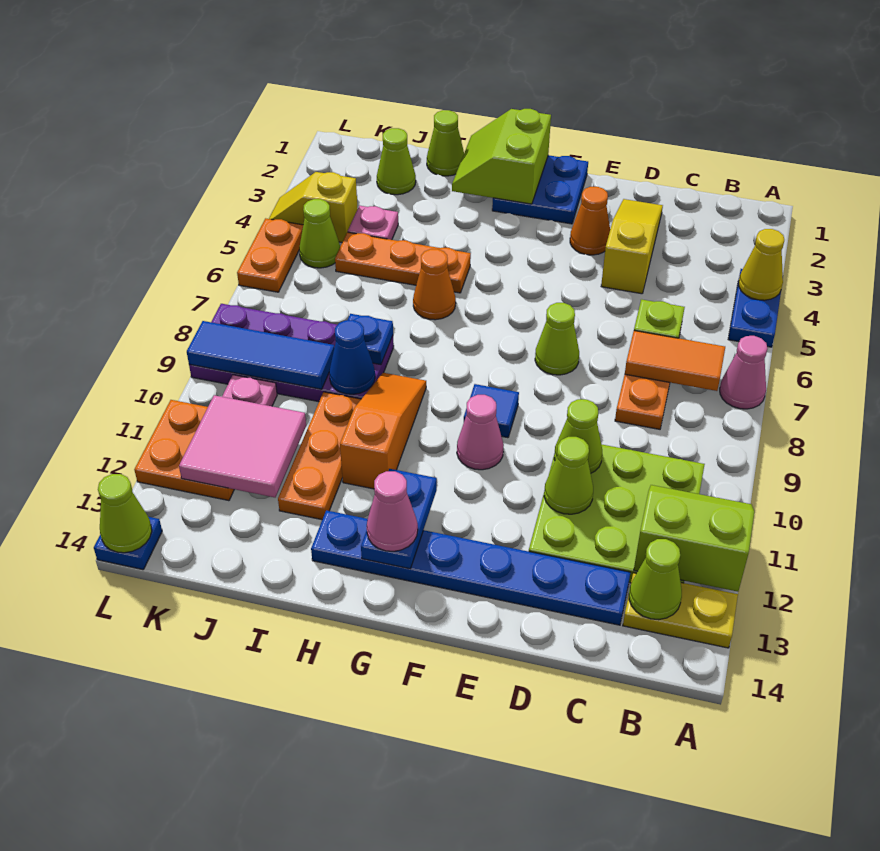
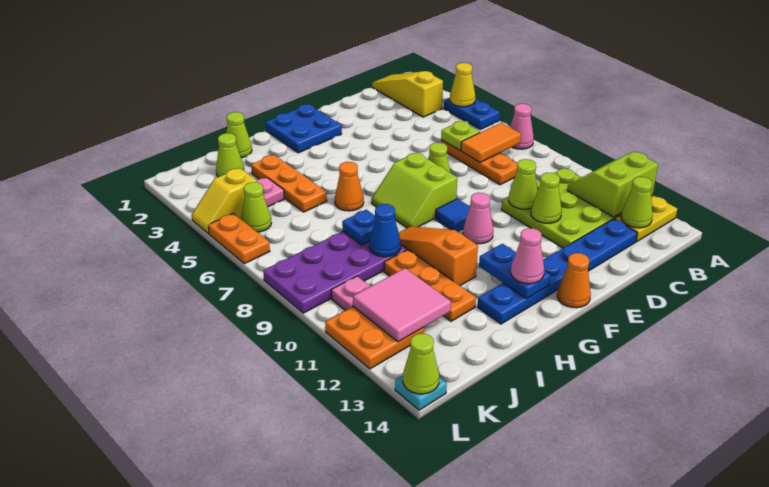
yellow slope D2:D4 level 1 top 4 -> yellow slope B1:B3 level 1 top 3
orange cone E3 level 1 -> orange cone F14 level 1
lime slope G1:H2 level 2 top G -> lime slope F7:G8 level 1 top F
orange plate H5:J5 level 1 -> orange plate I3:I5 level 1
blue tile J9:L9 level 2 -> none
blue plate L14 level 1 -> cyan plate L14 level 1

